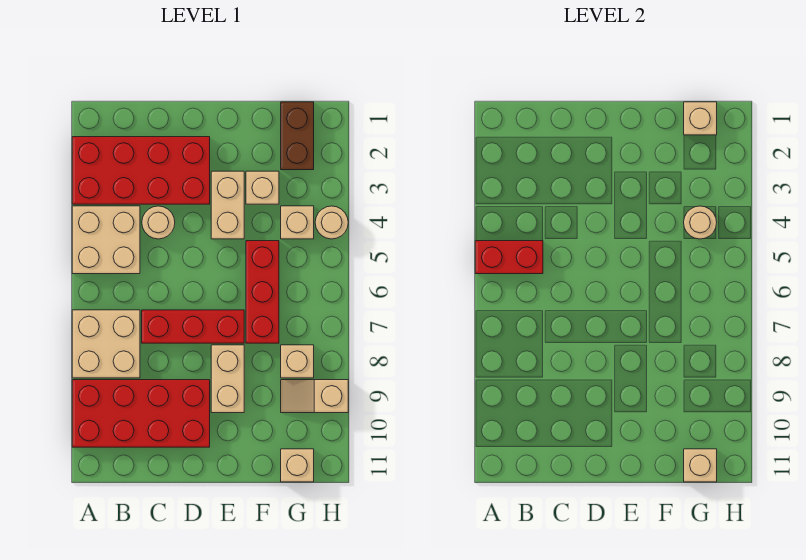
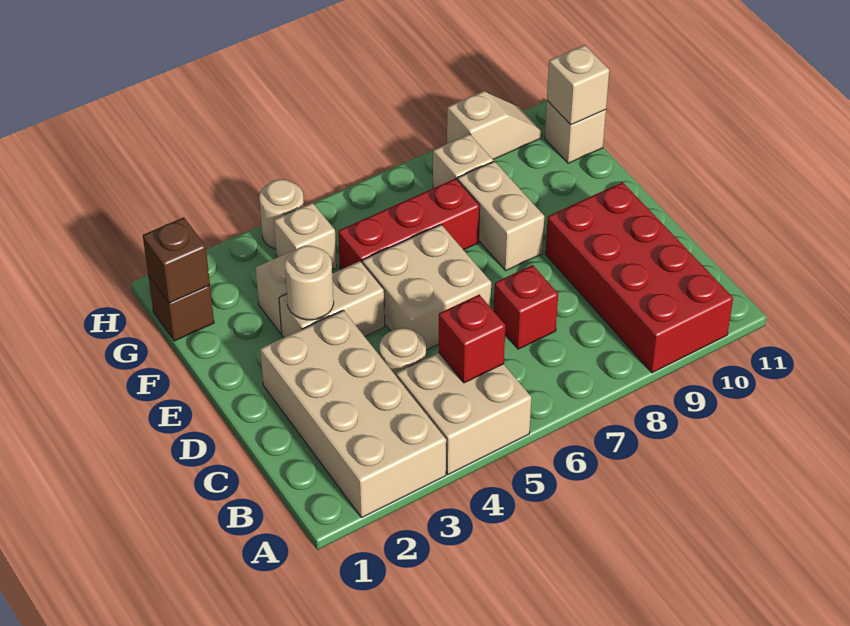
red brick A2:D3 level 1 -> tan brick A2:D3 level 1
red brick A5:B5 level 2 -> red brick B5 level 2
tan brick A7:B8 level 1 -> tan brick D5:E6 level 1
red brick C7:E7 level 1 -> red brick C7 level 1
tan brick E8:E9 level 1 -> tan brick E8:F8 level 1
brown brick G1:G2 level 1 -> brown brick G1 level 1
tan brick G1 level 2 -> brown brick G1 level 2
tan round brick G4 level 2 -> tan round brick E3 level 2
tan slope G9:H9 level 1 top H -> tan slope H9:H10 level 1 top 9

